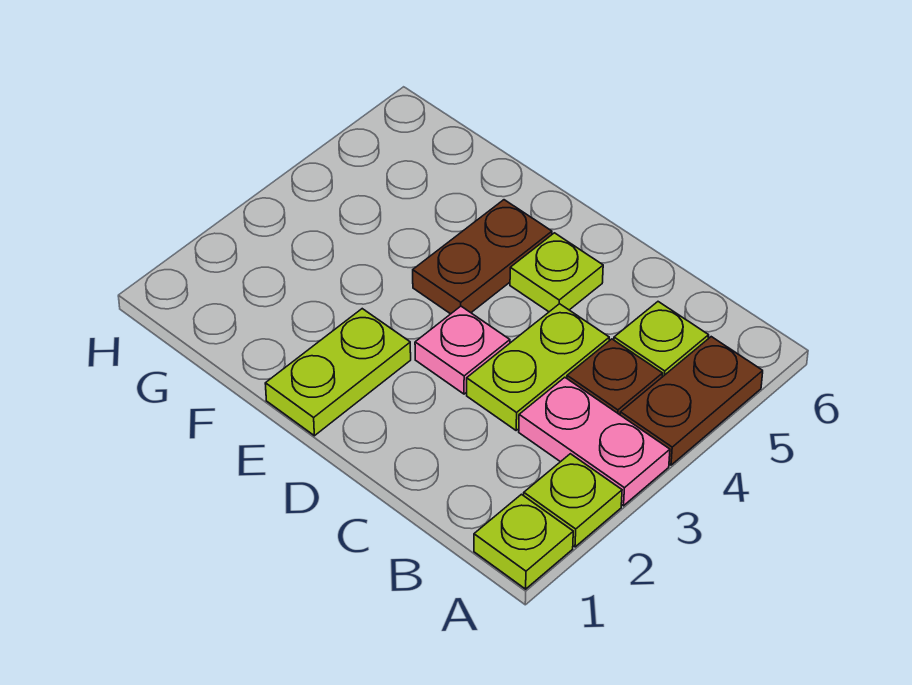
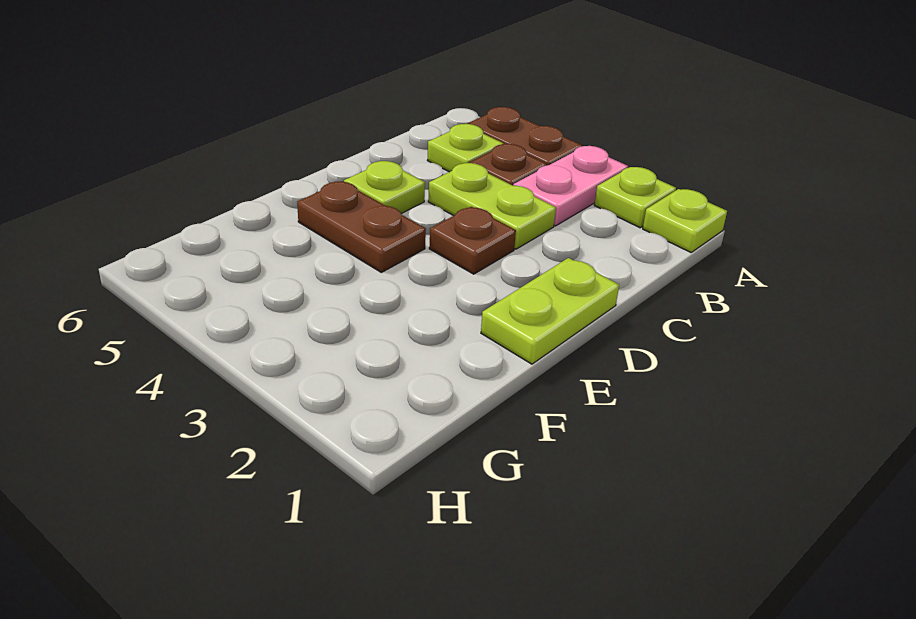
pink plate D3 level 1 -> brown plate D3 level 1
lime plate E1:E2 level 1 -> lime plate D1:E1 level 1

